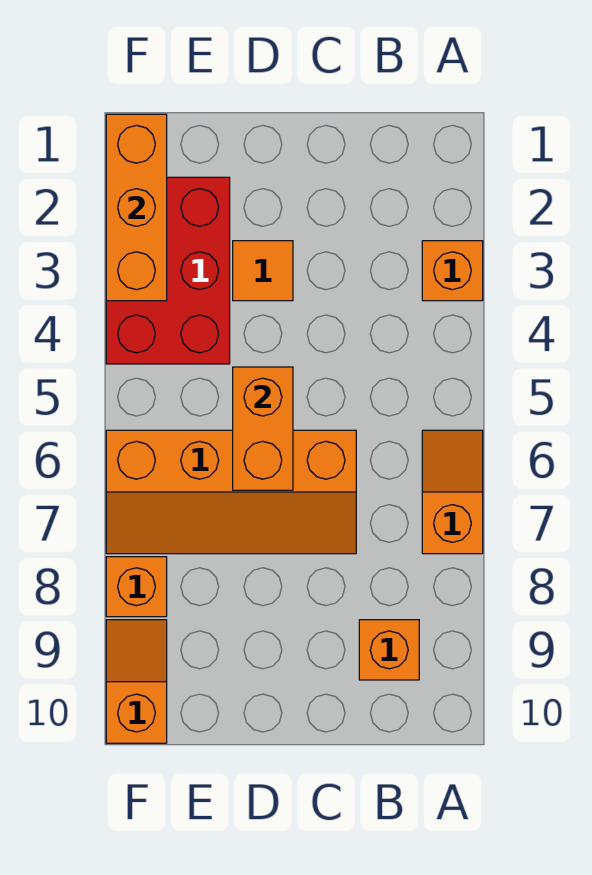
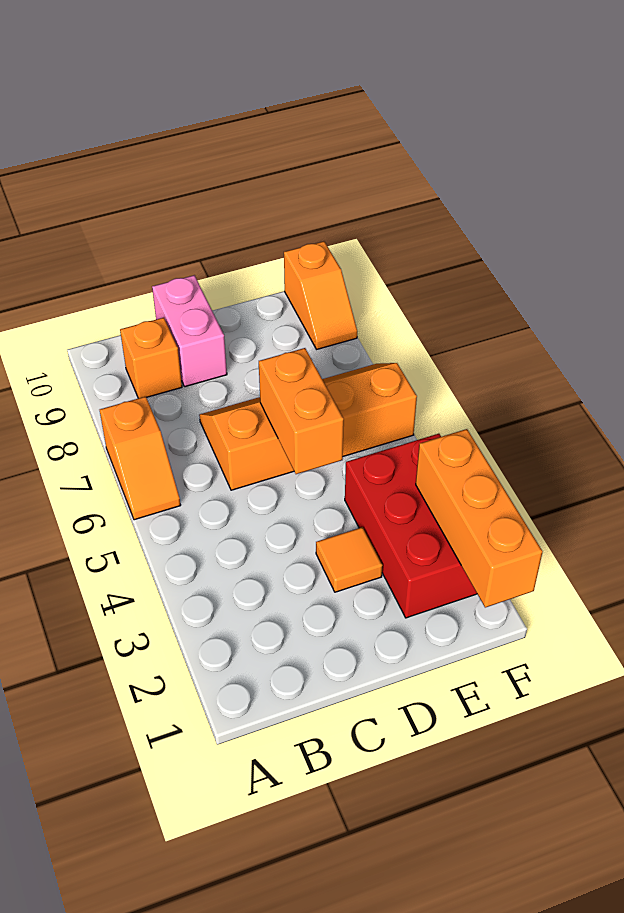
orange brick A3 level 1 -> none
none -> pink brick C9:C10 level 1
orange brick F8 level 1 -> none

